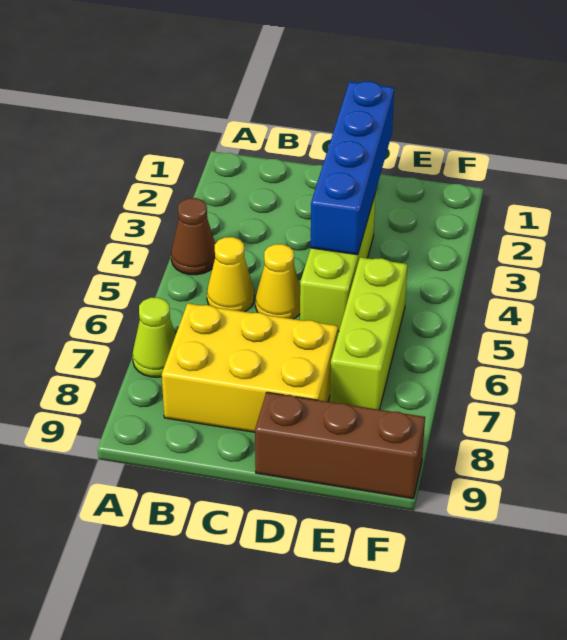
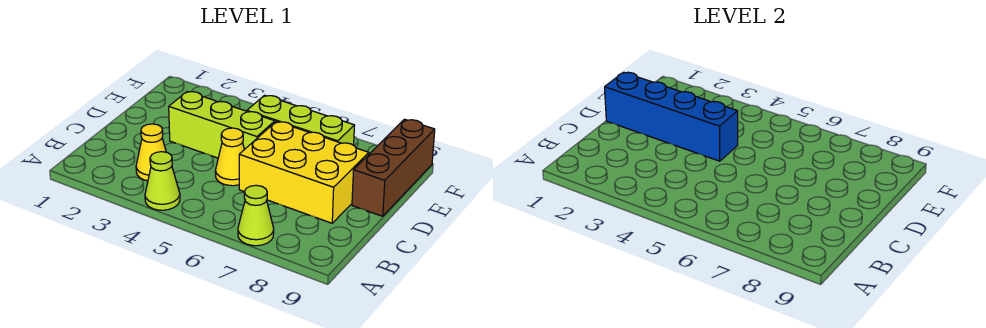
brown cone A4 level 1 -> lime cone A4 level 1
yellow cone B5 level 1 -> yellow cone B3 level 1
yellow brick B7:D8 level 1 -> yellow brick C6:D8 level 1

